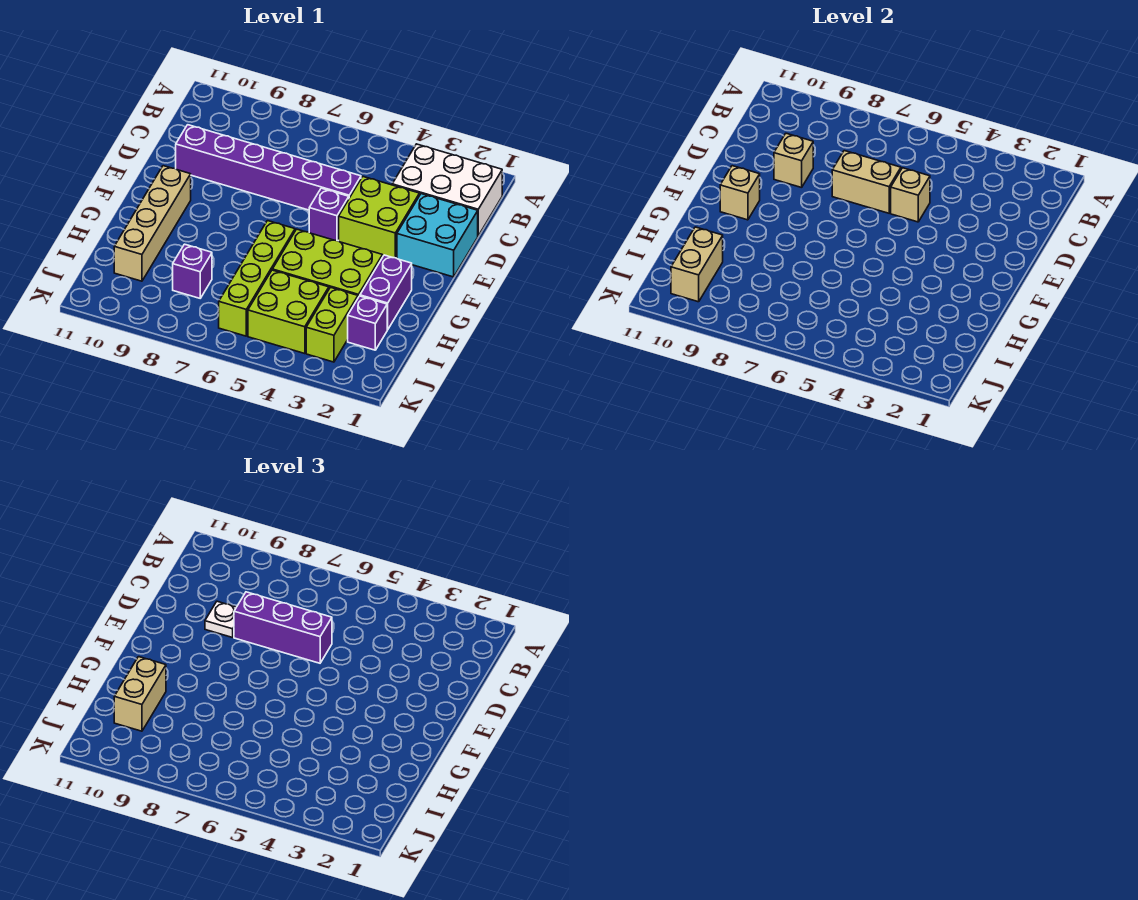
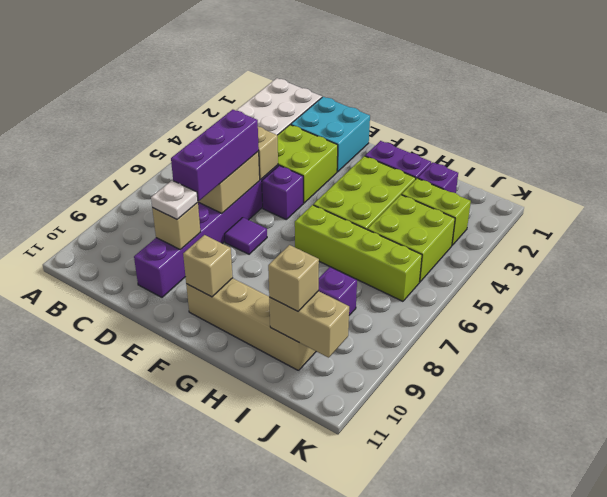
none -> purple tile E7 level 1
tan brick H10:I10 level 3 -> tan brick I10 level 3

